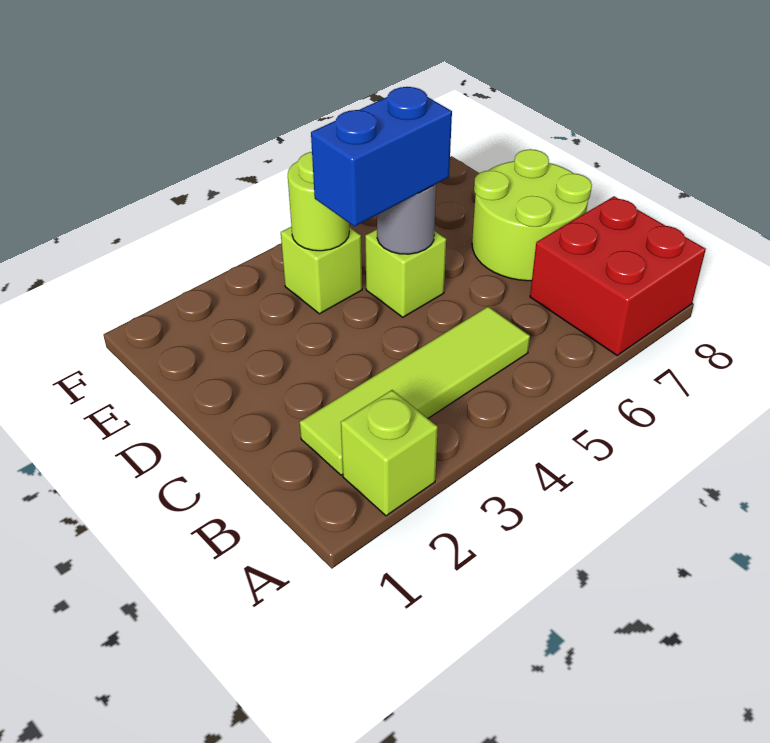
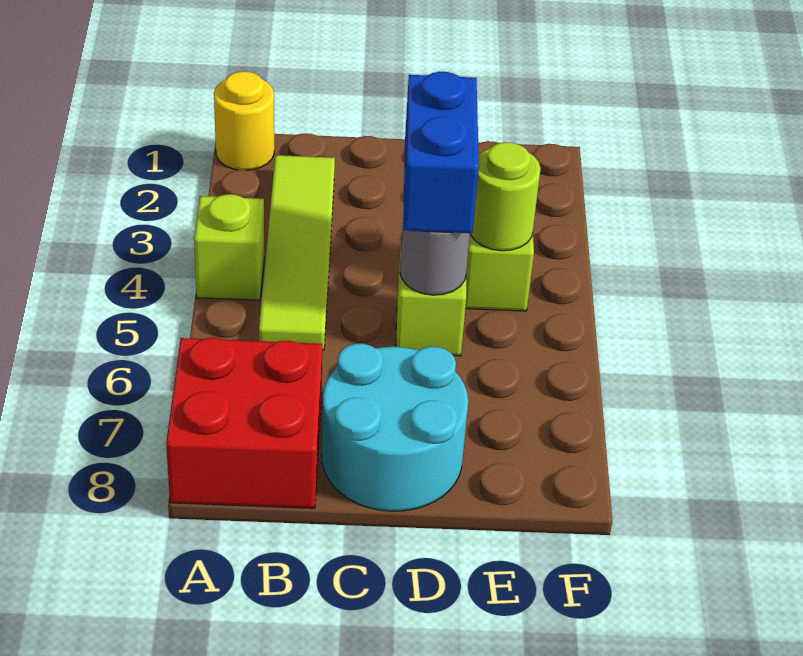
none -> yellow round brick A1 level 1
lime brick A2 level 1 -> lime brick A4 level 1
lime round brick C7:D8 level 1 -> cyan round brick C7:D8 level 1

